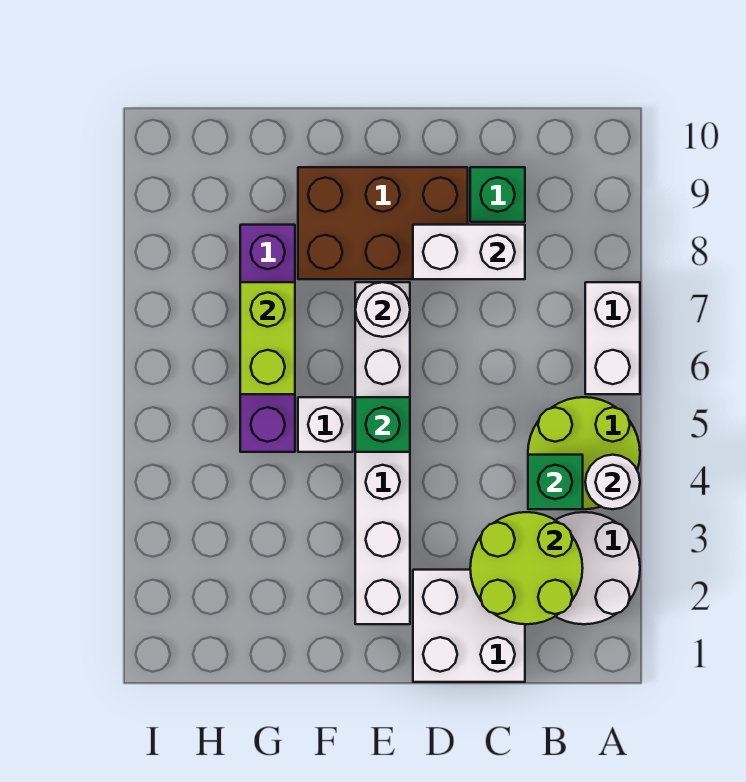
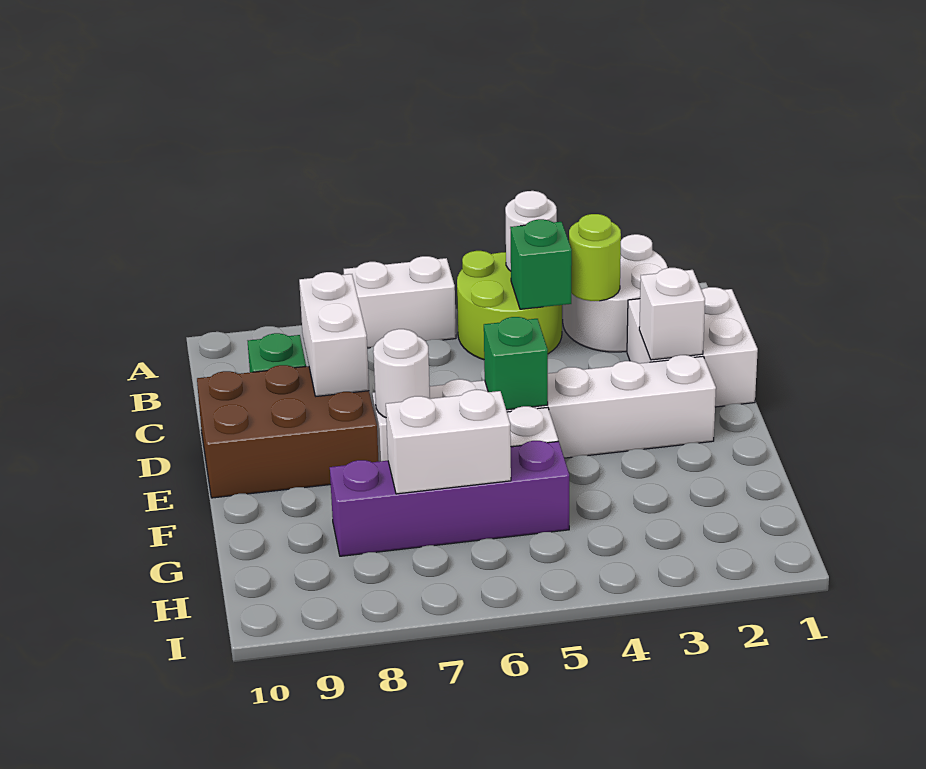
lime round brick B2:C3 level 2 -> lime round brick B3 level 2
none -> white brick D2 level 2
brown brick D8:F9 level 1 -> brown brick D8:E10 level 1
lime brick G6:G7 level 2 -> white brick G6:G7 level 2

